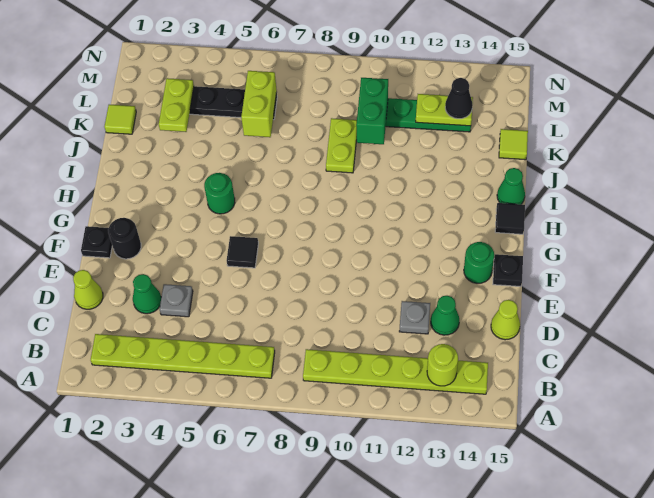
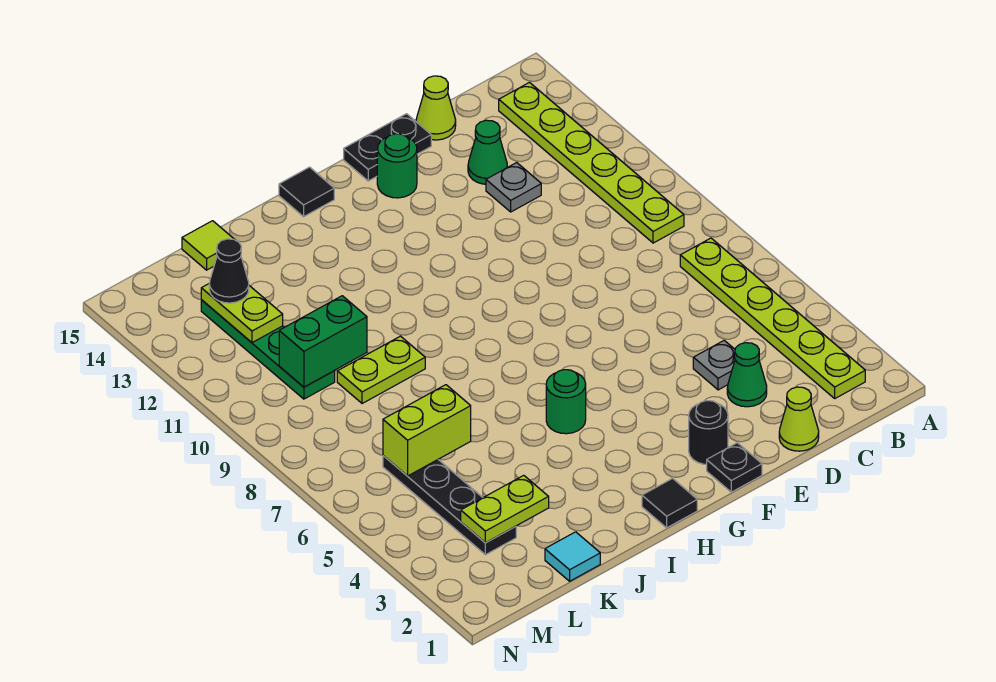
lime round brick B13 level 2 -> none
black tile F6 level 1 -> black tile H1 level 1
black plate F15 level 1 -> black plate E15:F15 level 1
green cone I15 level 1 -> none
lime tile K1 level 1 -> cyan tile K1 level 1

